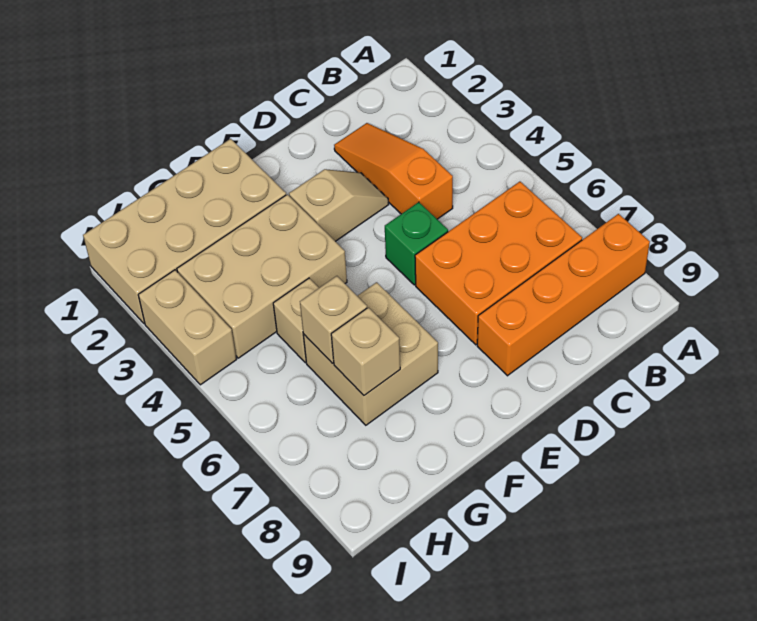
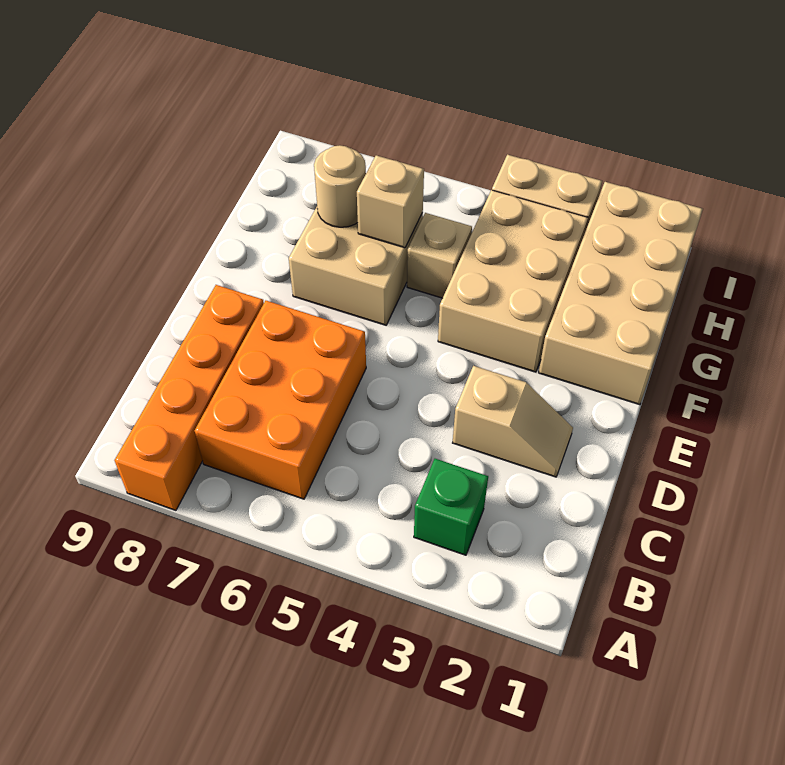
orange slope C2:C4 level 1 top 4 -> none
tan slope D3:E3 level 1 top E -> tan slope D2:D3 level 1 top 3
green brick D5 level 1 -> green brick B3 level 1
tan brick G7 level 2 -> tan round brick G7 level 2

